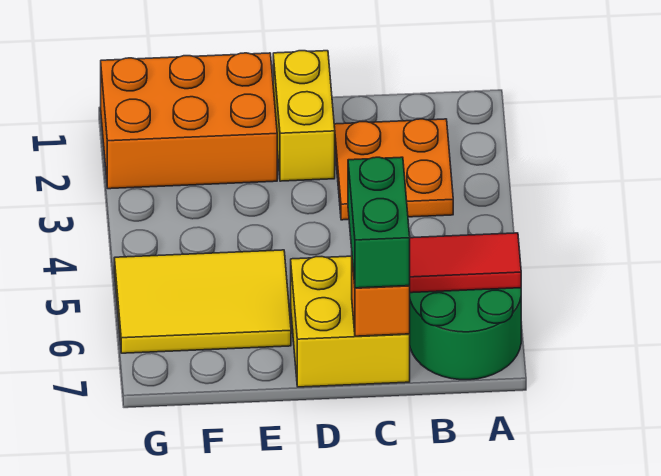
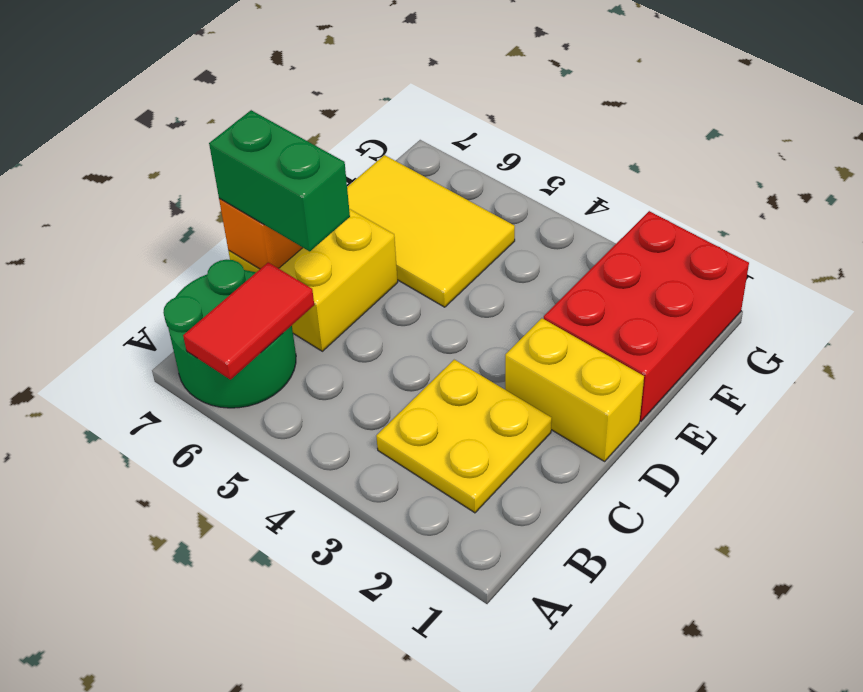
orange plate B2:C3 level 1 -> yellow plate B2:C3 level 1
orange brick E1:G2 level 1 -> red brick E1:G2 level 1
yellow tile E5:G6 level 1 -> yellow tile E5:F7 level 1

